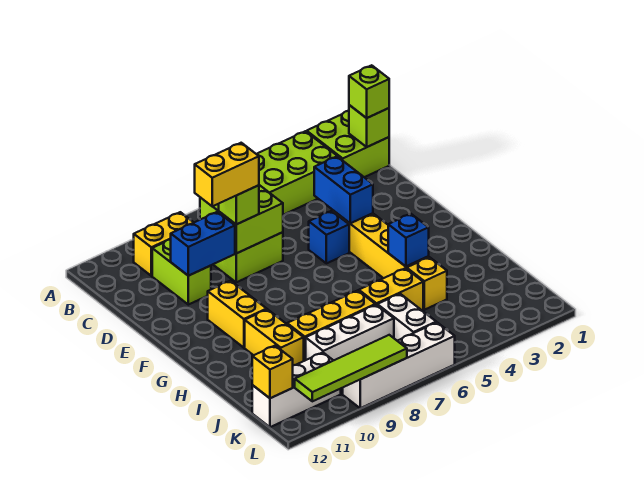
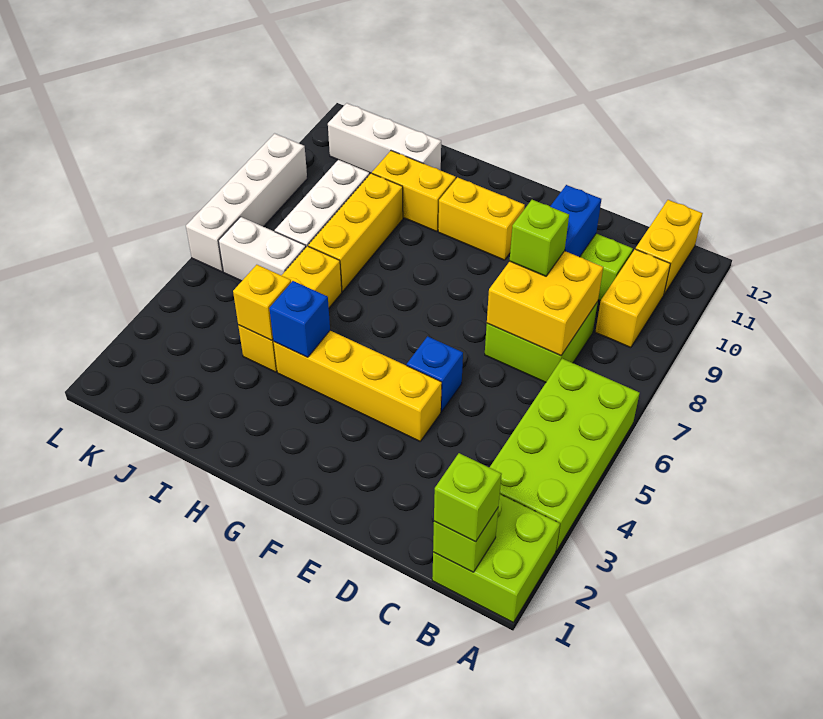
lime brick C7:D8 level 2 -> yellow brick C7:D8 level 2
blue brick D4:E4 level 2 -> none
yellow brick D8:D9 level 4 -> yellow brick B11:B12 level 1
white brick K10:K12 level 1 -> white brick I11:K11 level 1
yellow brick K12 level 2 -> yellow brick I4 level 2
lime tile L8:L11 level 2 -> none

